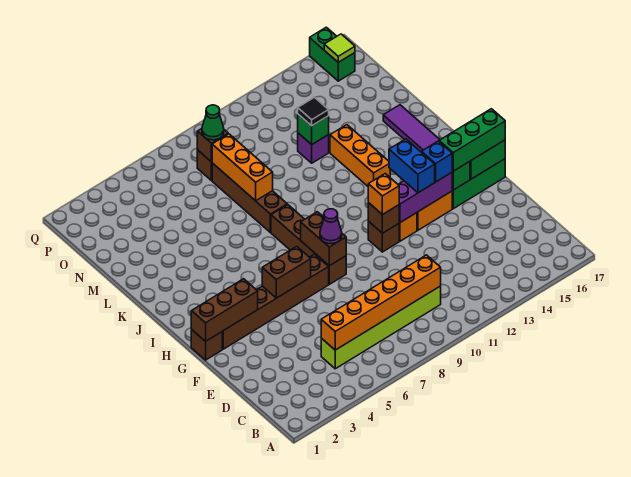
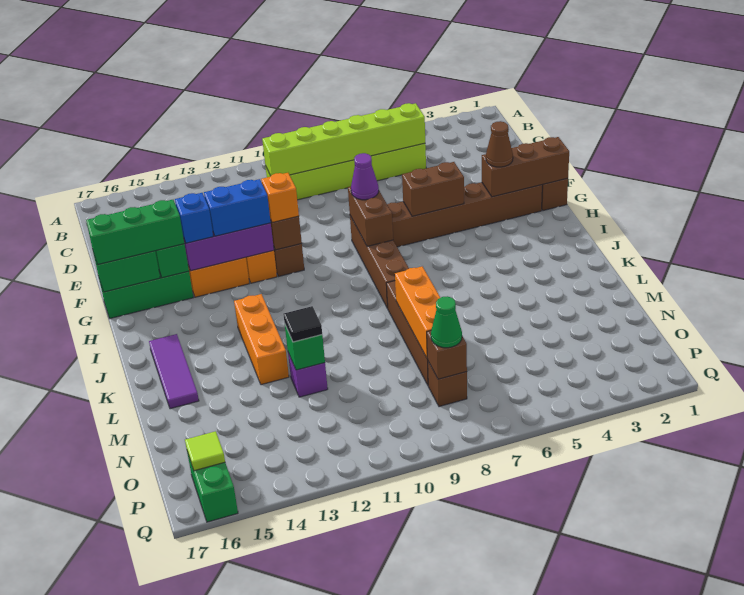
orange brick C5:C10 level 2 -> lime brick C5:C10 level 2
none -> brown cone G3 level 3
blue brick G13:H13 level 3 -> blue brick G12:G13 level 3

